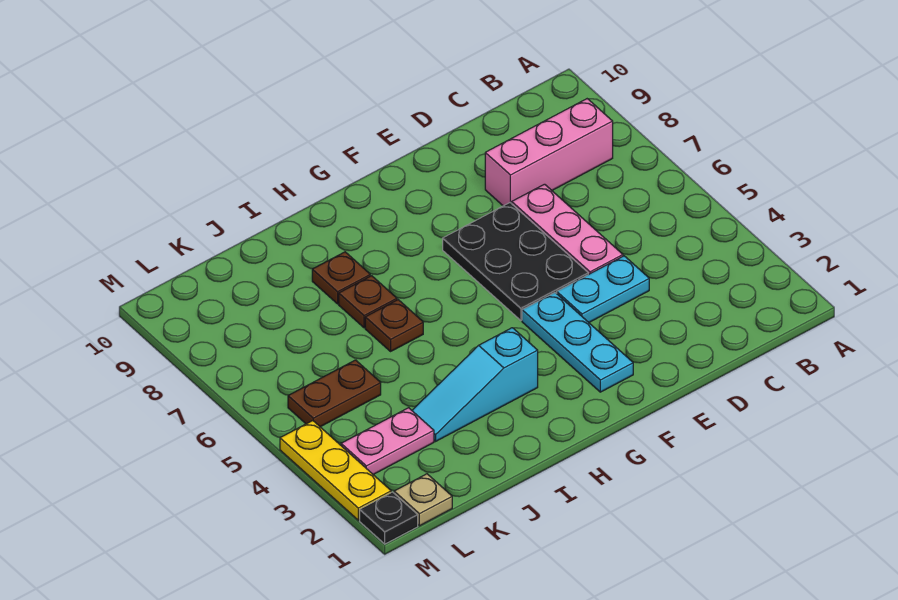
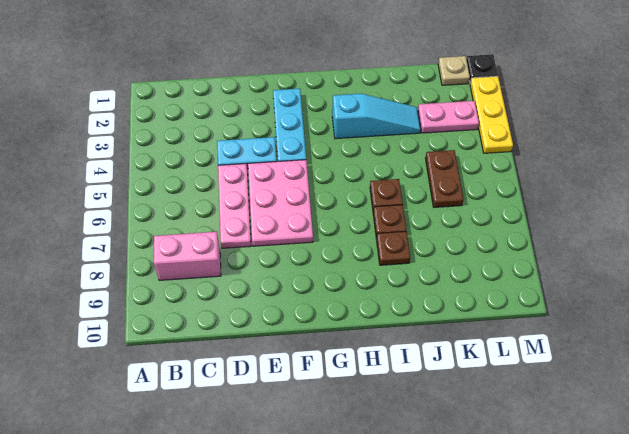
pink brick B8:D8 level 1 -> pink brick B8:C8 level 1
black plate E5:F7 level 1 -> pink plate E5:F7 level 1
brown plate K5:L5 level 1 -> brown plate K5:K6 level 1

